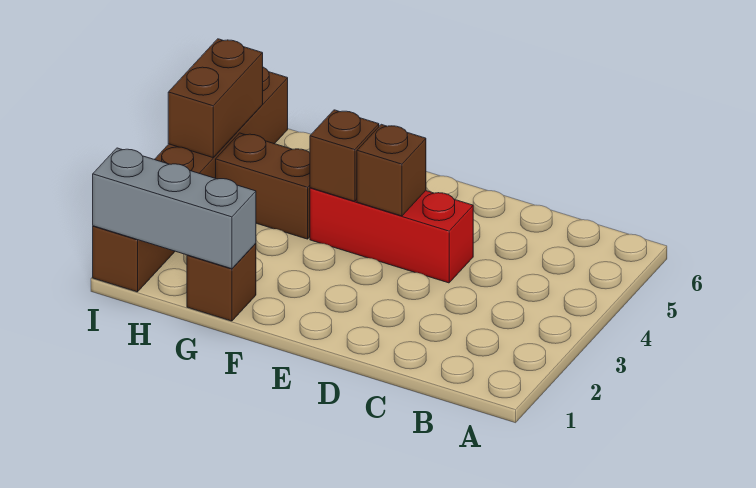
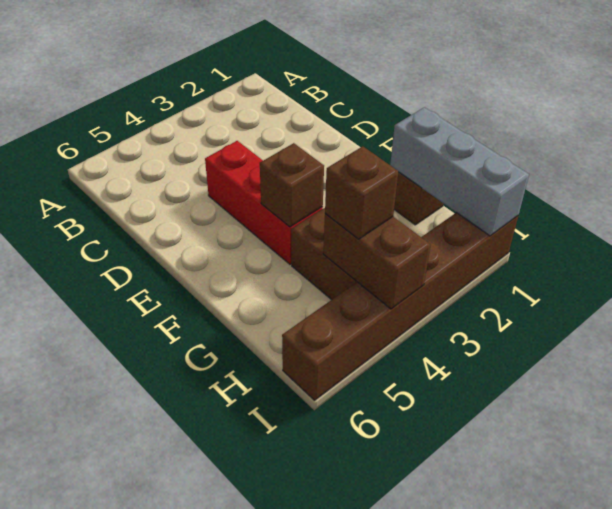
brown brick E4 level 2 -> brown brick H4 level 3
brown brick I4:I5 level 2 -> brown brick H4:I4 level 2

